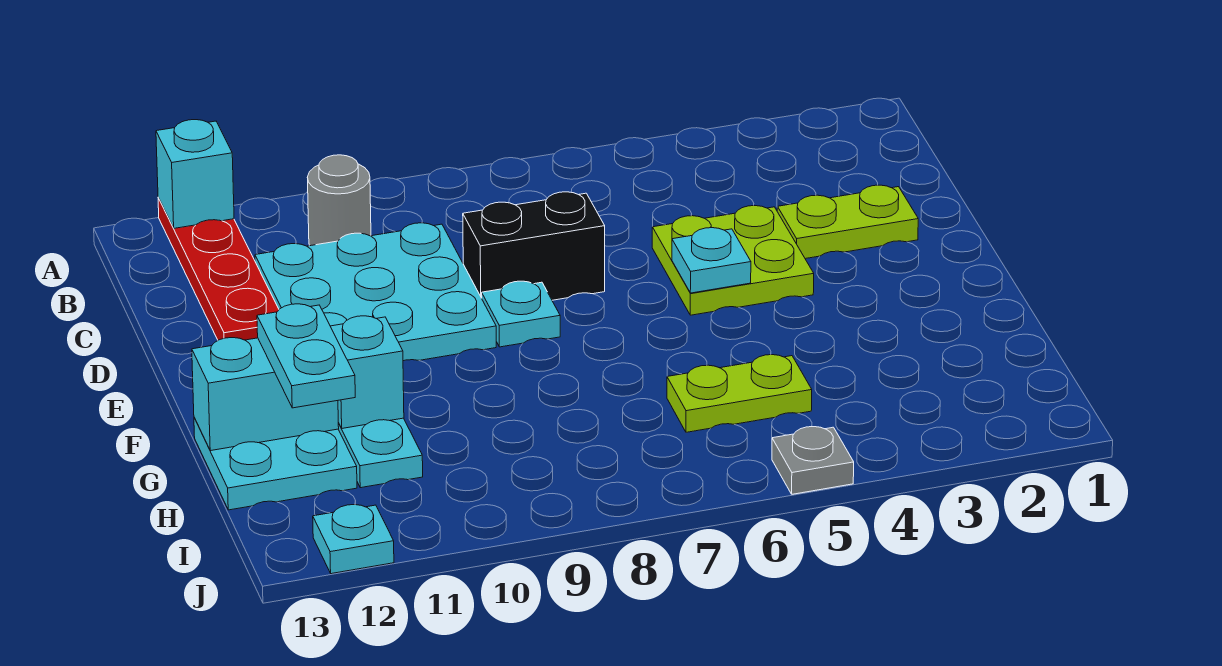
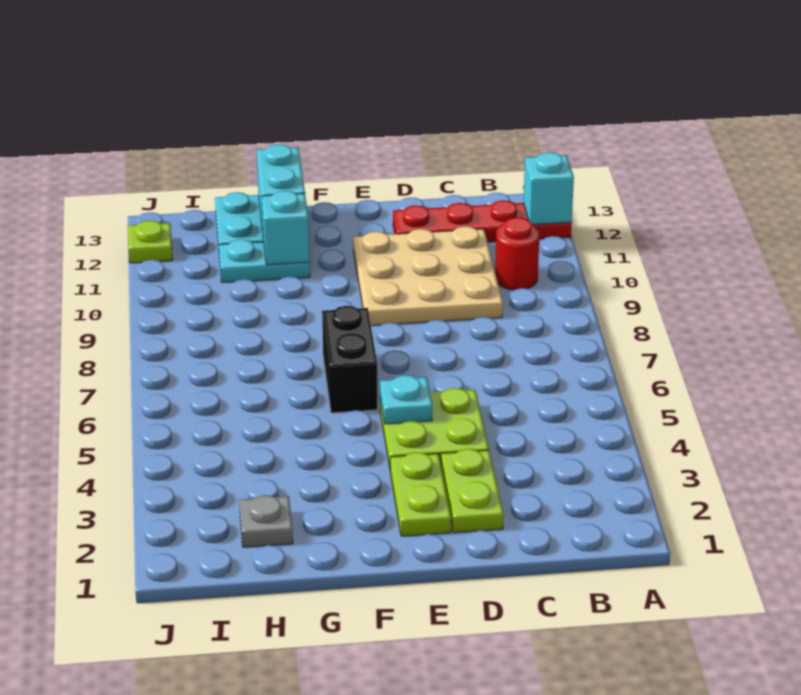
grey round brick B10 level 1 -> red round brick B10 level 1
cyan plate C9:E11 level 1 -> tan plate C9:E11 level 1
black brick D7:D8 level 1 -> black brick F6:F7 level 1
cyan plate E8 level 1 -> none
cyan plate G12:H12 level 3 -> none
lime plate H5:H6 level 1 -> lime plate E2:E3 level 1
grey plate J5 level 1 -> grey plate H2 level 1
cyan plate J12 level 1 -> lime plate J12 level 1

